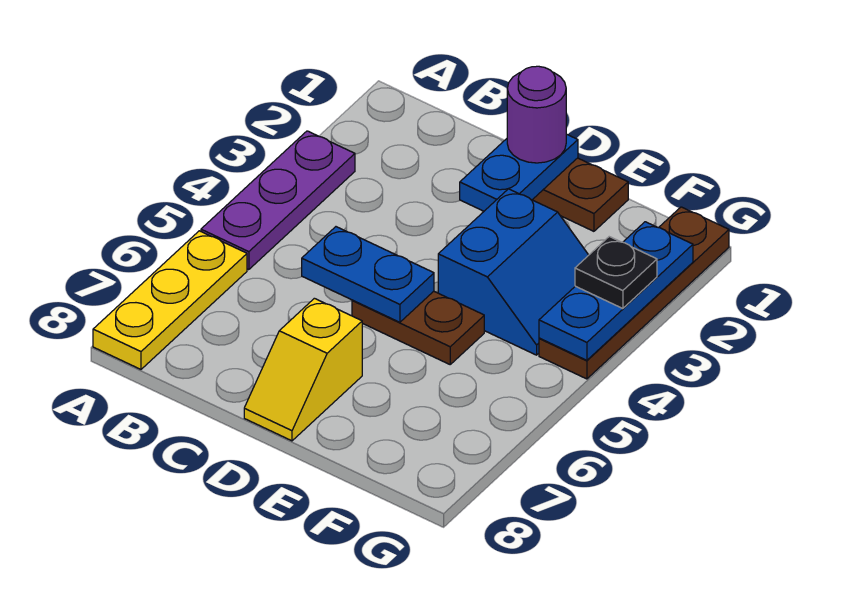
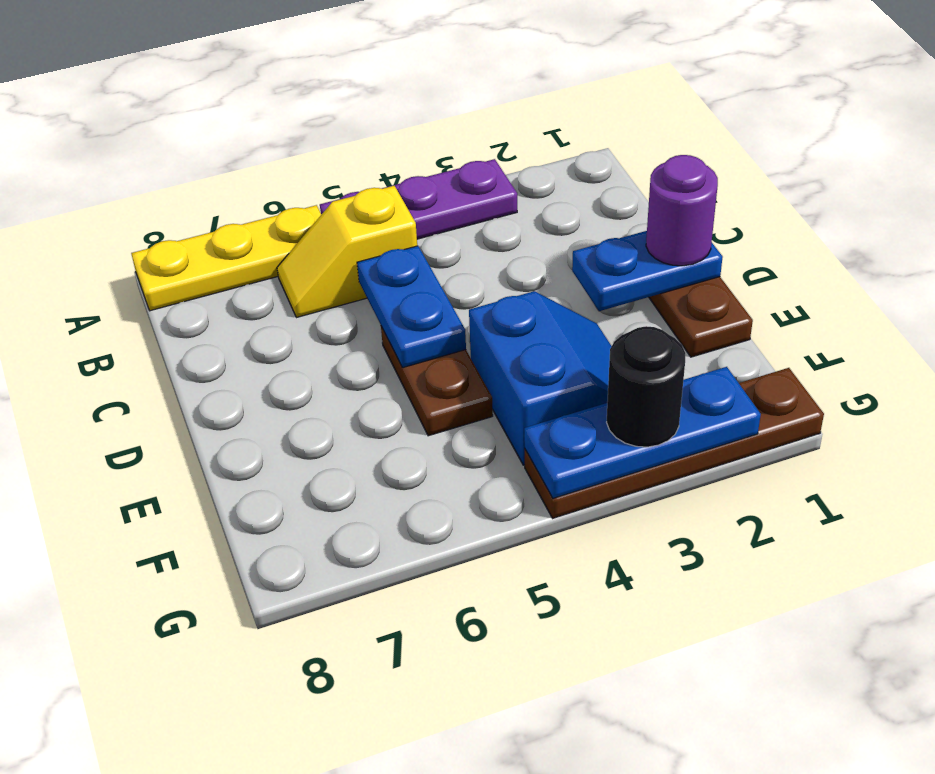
yellow slope D7:D8 level 1 top 7 -> yellow slope B5:B6 level 1 top 5
blue slope E3:F4 level 1 top E -> blue slope E3:F4 level 1 top 4
black plate G3 level 3 -> black round brick G3 level 3

